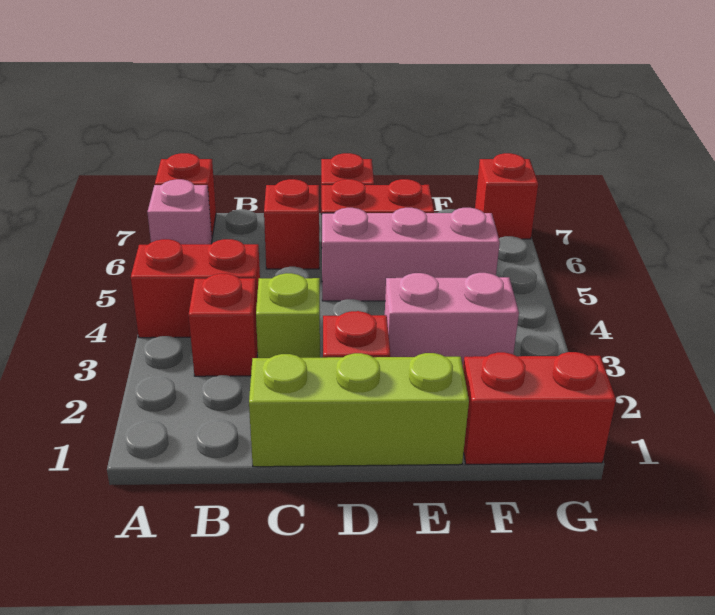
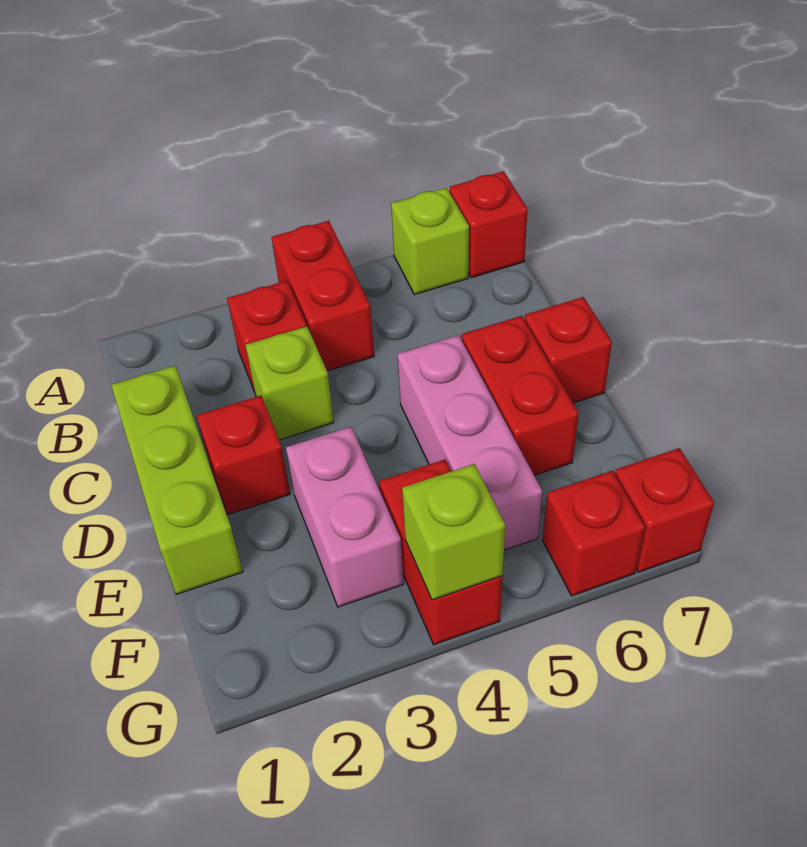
pink brick A6 level 1 -> lime brick A6 level 1
red brick C6 level 1 -> red brick G6 level 1
red brick F1:G1 level 1 -> red brick F4:G4 level 1
none -> lime brick G4 level 2

